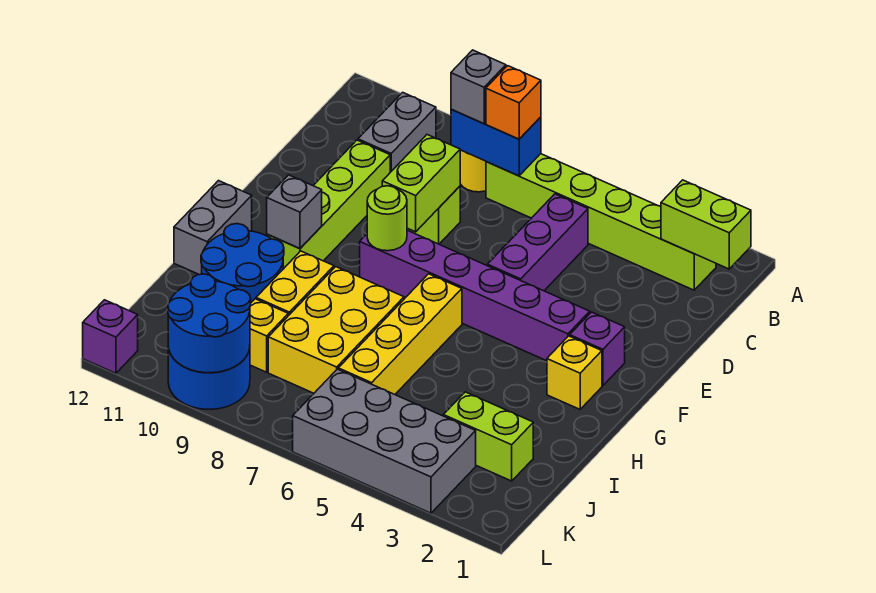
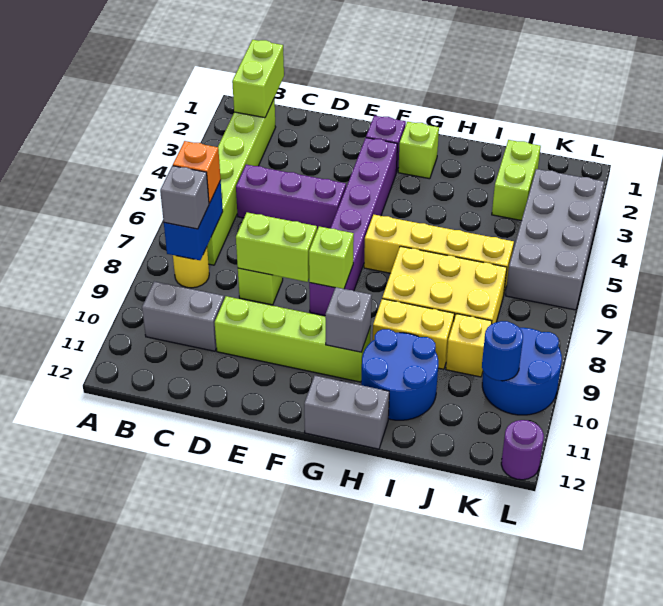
lime round brick F8 level 2 -> lime brick F8 level 2
yellow brick G2 level 1 -> lime brick G2 level 1
blue round brick K9:L10 level 2 -> blue round brick K10 level 2
purple brick L12 level 1 -> purple round brick L12 level 1

